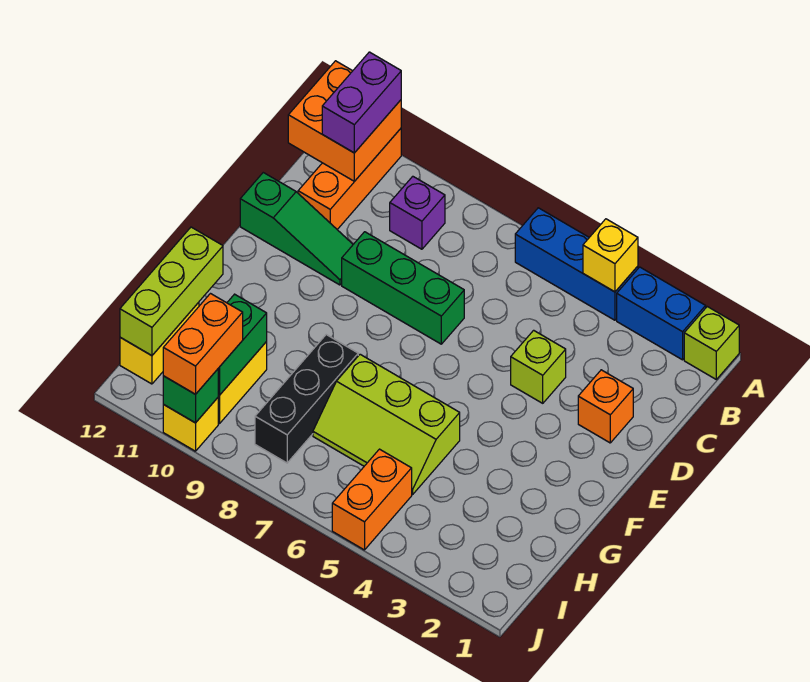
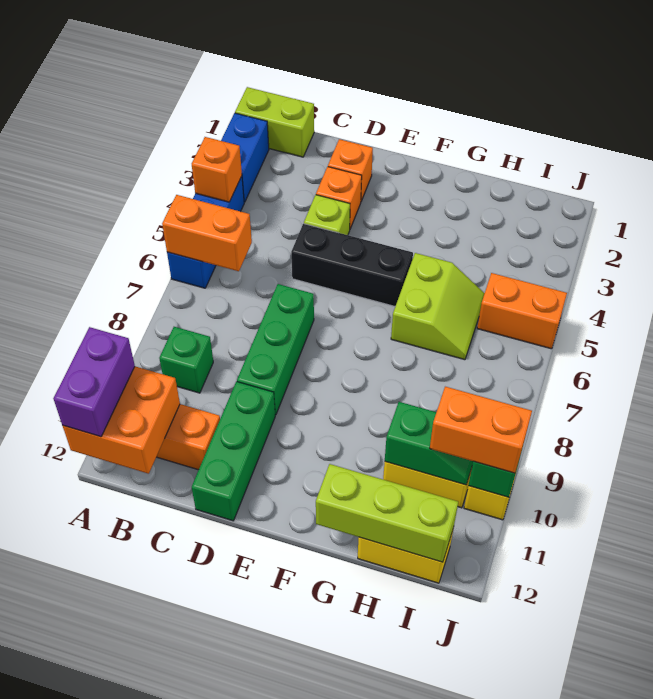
lime brick A1 level 1 -> lime brick A1:B1 level 1
yellow brick A4 level 2 -> orange brick A4 level 2
none -> orange brick A6:B6 level 2
purple brick A11:B11 level 3 -> purple brick A11:A12 level 3
purple brick B9 level 1 -> green brick B9 level 1
none -> orange brick D3 level 1
green slope D10:D12 level 1 top 12 -> green brick D10:D12 level 1
lime slope G5:H7 level 1 top G -> lime slope G5:H6 level 1 top G
black brick G8:I8 level 1 -> black brick D5:F5 level 1
green brick H10:I10 level 2 -> green slope H10:I10 level 2 top H

